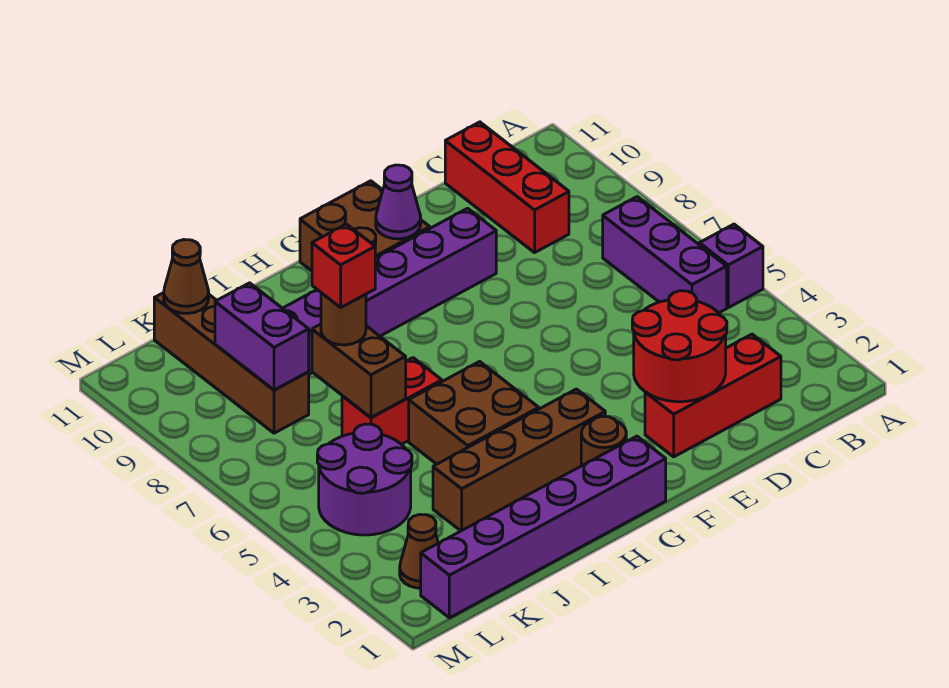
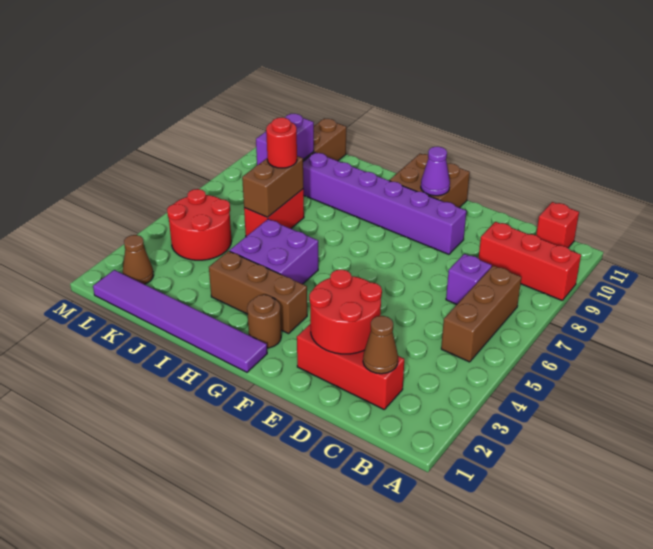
purple brick A5 level 1 -> purple brick C7 level 1
purple brick B5:B7 level 1 -> brown brick B5:B7 level 1
red brick C9:C11 level 1 -> red brick A9:C9 level 1
purple brick G1:L1 level 1 -> purple tile G1:L1 level 1
brown brick G3:J3 level 1 -> brown brick G3:I3 level 1
brown brick H4:I5 level 1 -> purple brick H4:I5 level 1
red brick I6:J6 level 1 -> red brick J6:J7 level 1
brown round brick J7 level 3 -> red round brick J7 level 3
red brick J7 level 4 -> red brick B11 level 1
purple round brick K4:L5 level 1 -> red round brick K4:L5 level 1
brown cone K11 level 2 -> brown cone C2 level 2

